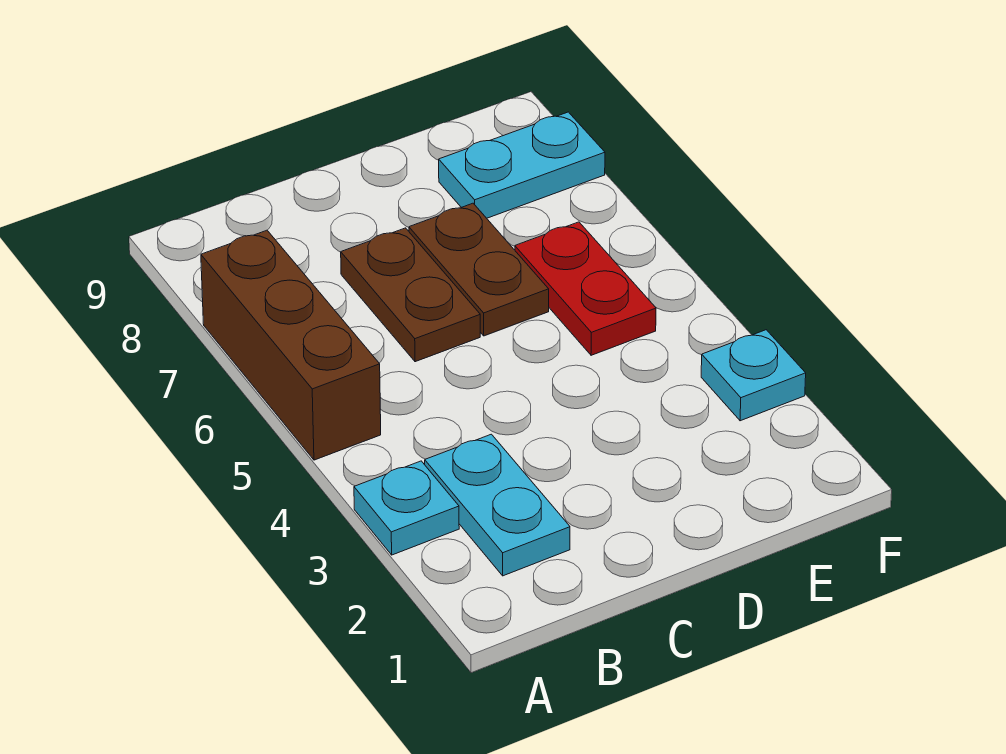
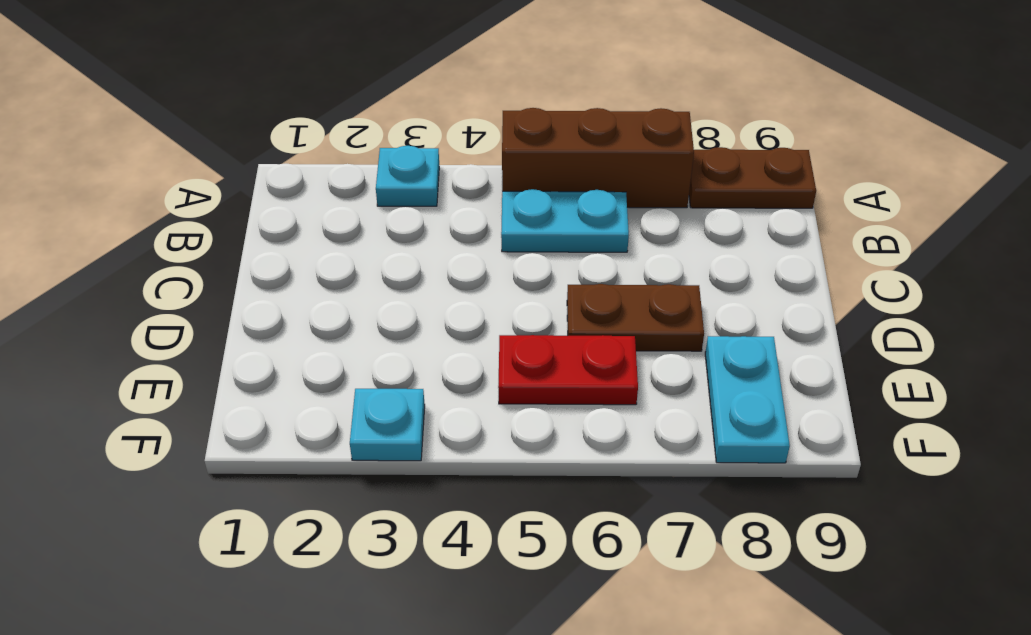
cyan plate B2:B3 level 1 -> cyan plate B5:B6 level 1
brown plate C6:C7 level 1 -> brown plate A8:A9 level 1

